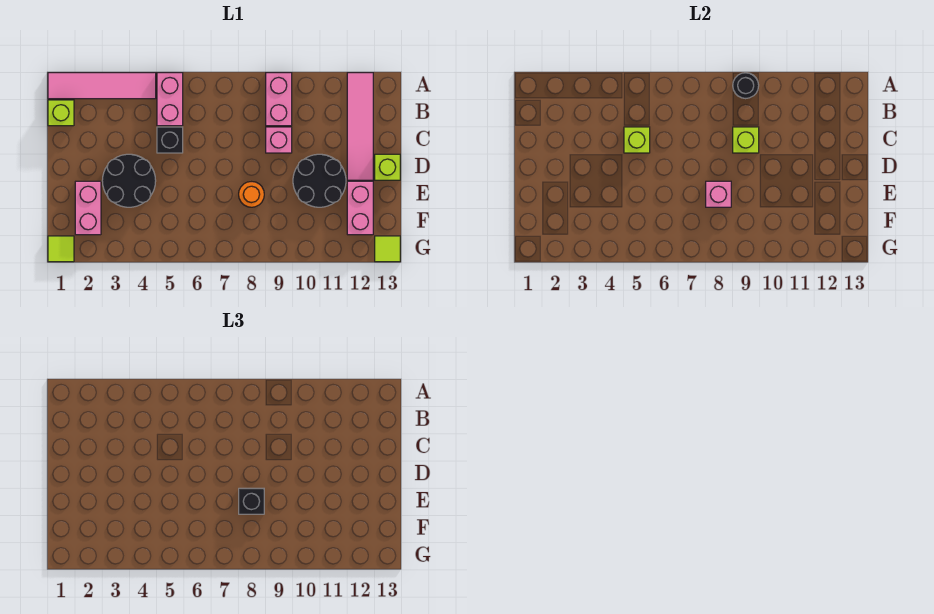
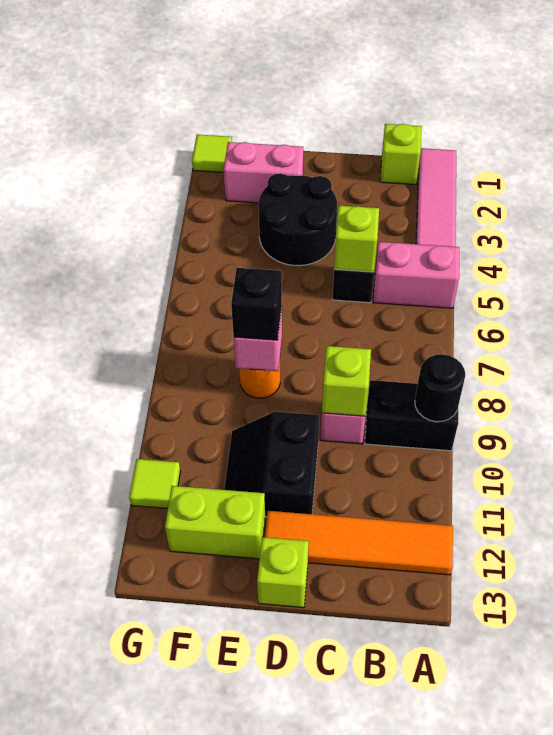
pink brick A9:B9 level 1 -> black brick A9:B9 level 1
pink tile A12:D12 level 1 -> orange tile A12:D12 level 1
black round brick D10:E11 level 1 -> black slope D10:E11 level 1 top D
pink brick E12:F12 level 1 -> lime brick E12:F12 level 1
lime tile G13 level 1 -> lime tile G11 level 1

